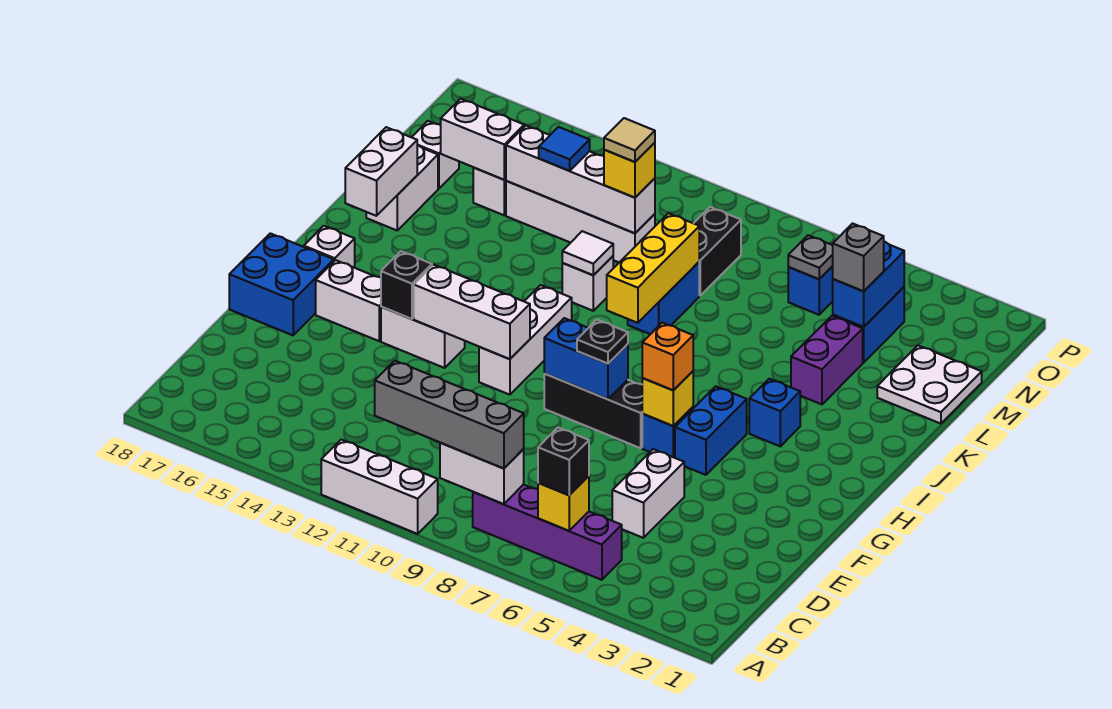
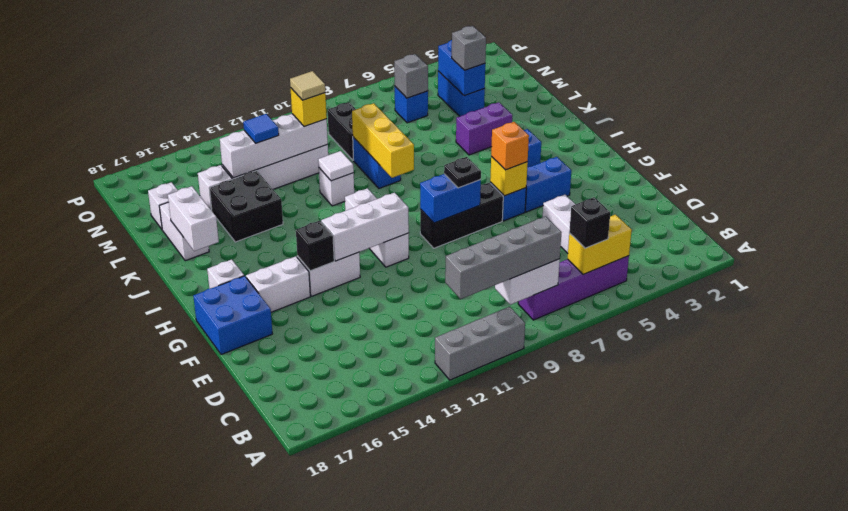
white brick A10:A12 level 1 -> grey brick A10:A12 level 1
yellow brick B6 level 2 -> yellow brick B5:B6 level 2
blue brick G5:H5 level 1 -> blue brick G4:G5 level 1
purple brick K4:L4 level 1 -> purple brick K4:K5 level 1
none -> black brick K14:L15 level 1
white plate L1:M2 level 1 -> none
white brick M15:M16 level 2 -> none
grey plate N6 level 2 -> grey brick N6 level 2

